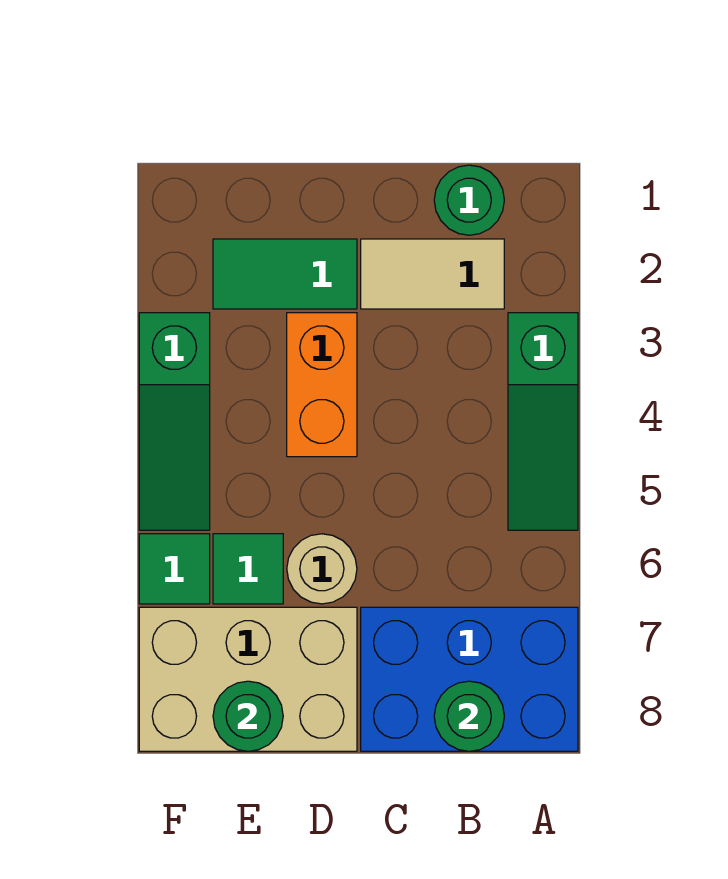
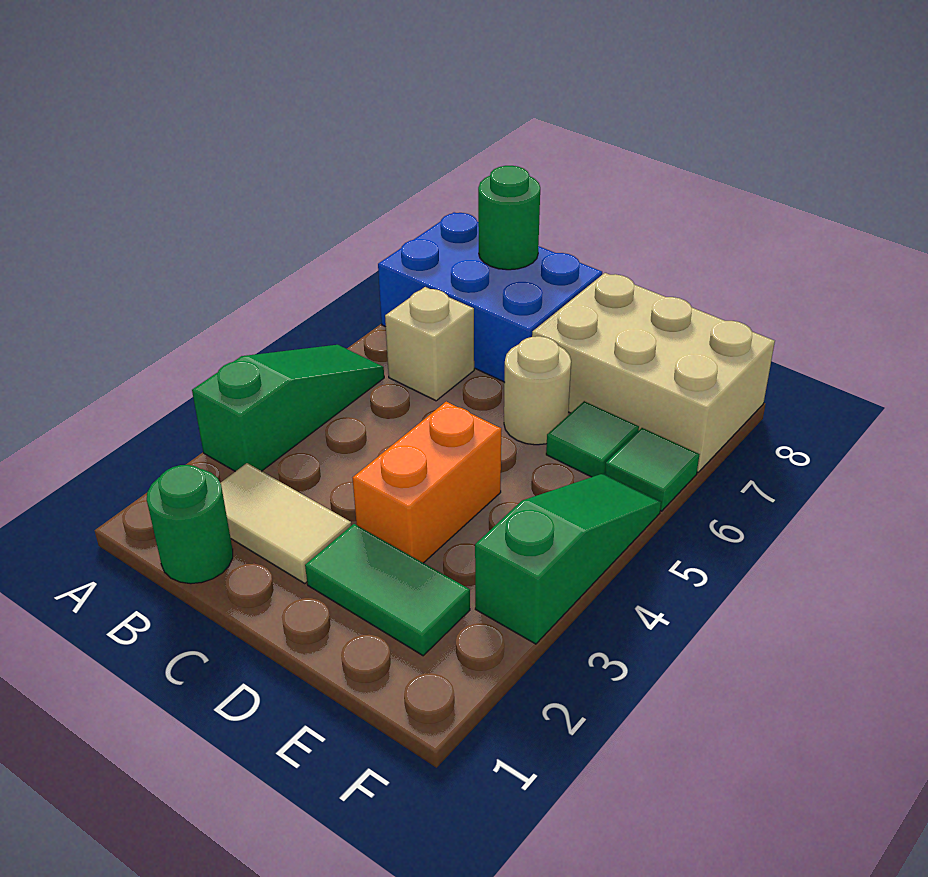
none -> tan brick B6 level 1
green round brick E8 level 2 -> none

